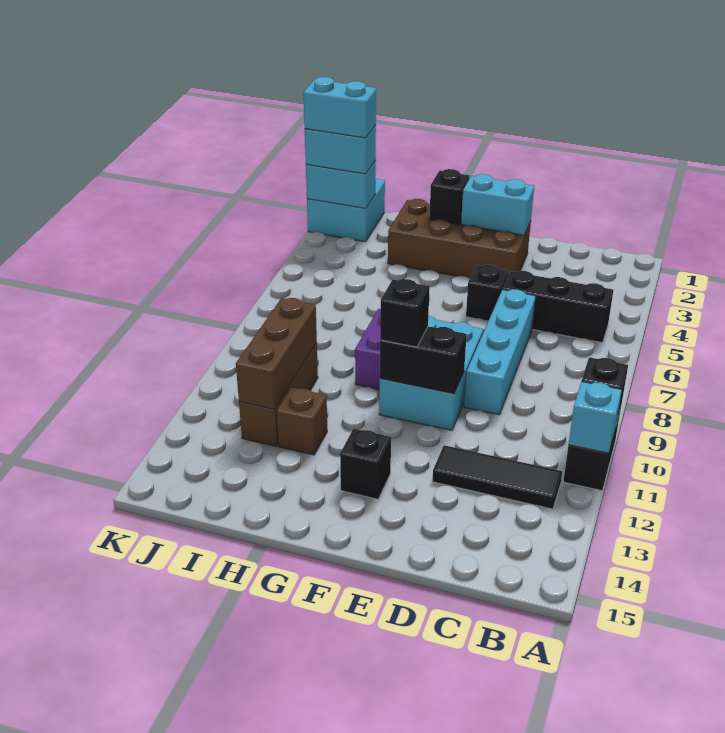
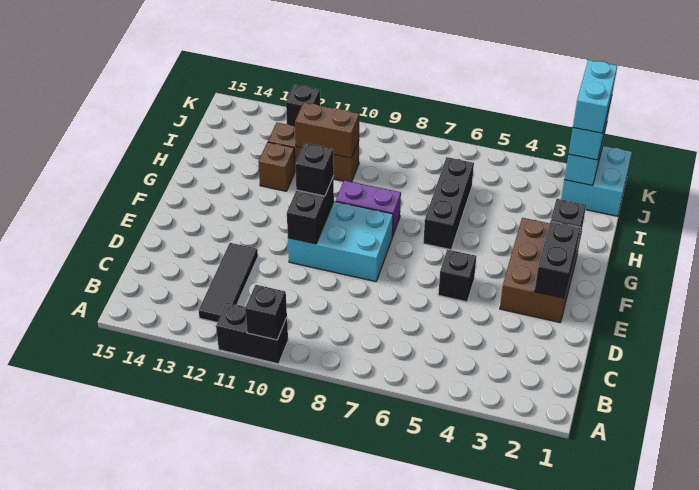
cyan brick A11 level 2 -> none
black brick B5:D5 level 1 -> black brick G6:I6 level 1
cyan brick D6:D9 level 1 -> none
brown brick E2:H3 level 1 -> brown brick E2:G3 level 1
cyan brick E2:F2 level 2 -> black brick E2:F2 level 2
black brick F13 level 1 -> black brick K12 level 1
brown brick I10:I12 level 2 -> brown brick I10:I11 level 2

